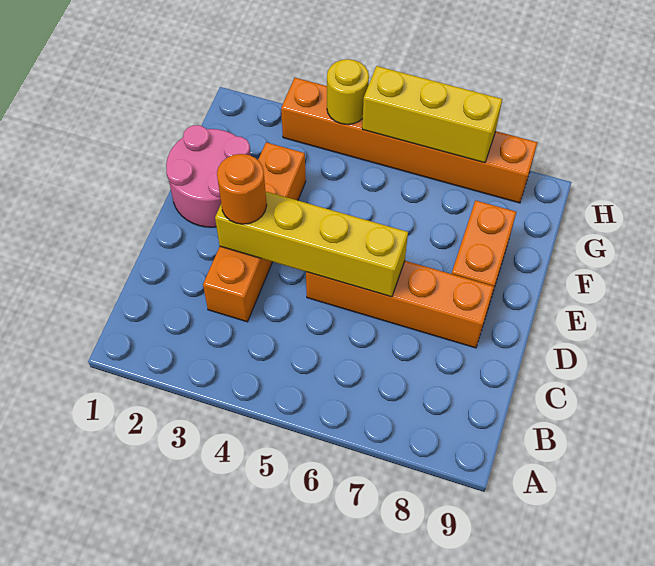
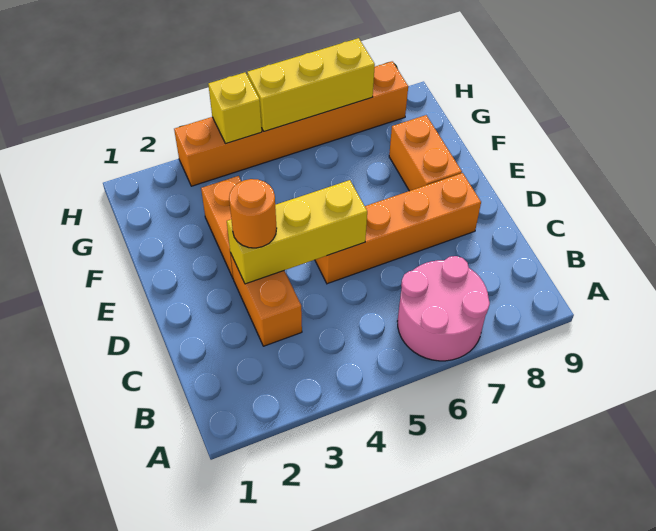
yellow brick D3:D6 level 2 -> yellow brick D3:D5 level 2
pink round brick E1:F2 level 1 -> pink round brick A6:B7 level 1
yellow round brick H4 level 2 -> yellow brick H4 level 2

